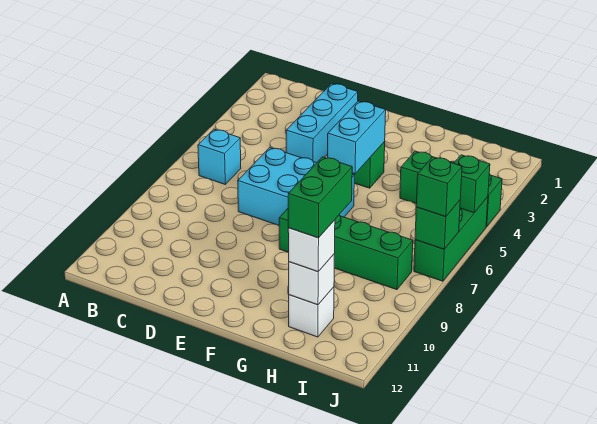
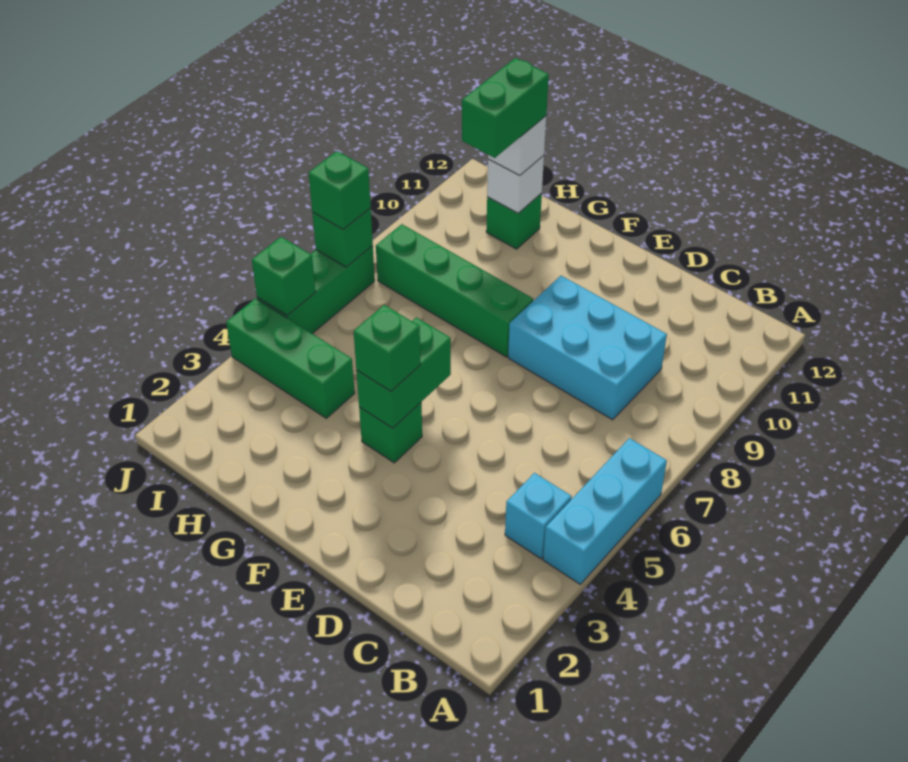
cyan brick B6 level 1 -> cyan brick B4 level 1
cyan brick D2:D4 level 1 -> cyan brick A4:A6 level 1
cyan brick D6:F7 level 1 -> cyan brick C8:E9 level 1
cyan brick F4:F5 level 2 -> green brick F4:F5 level 2
none -> green brick F4 level 3
white brick H11 level 1 -> green brick H11 level 1

